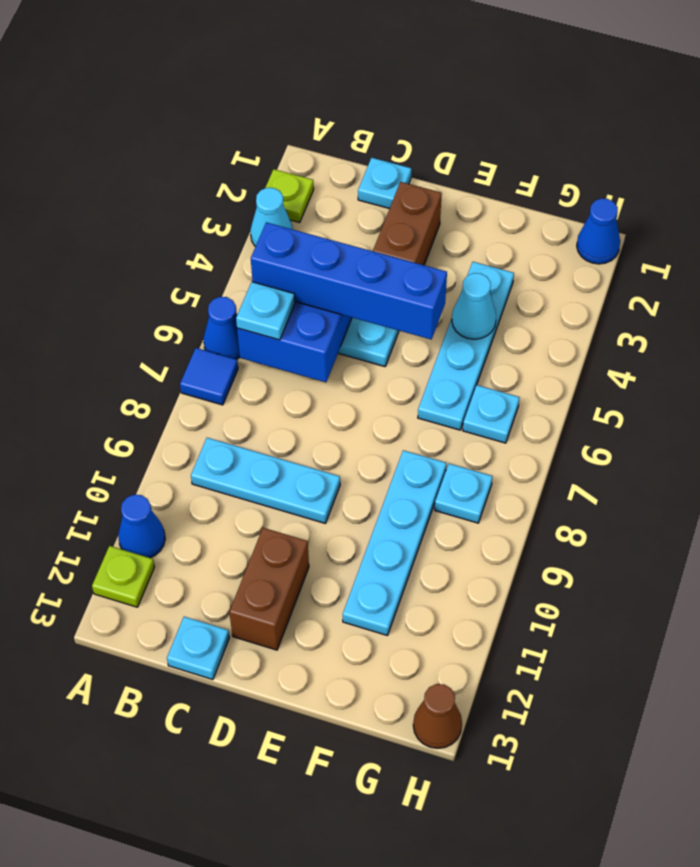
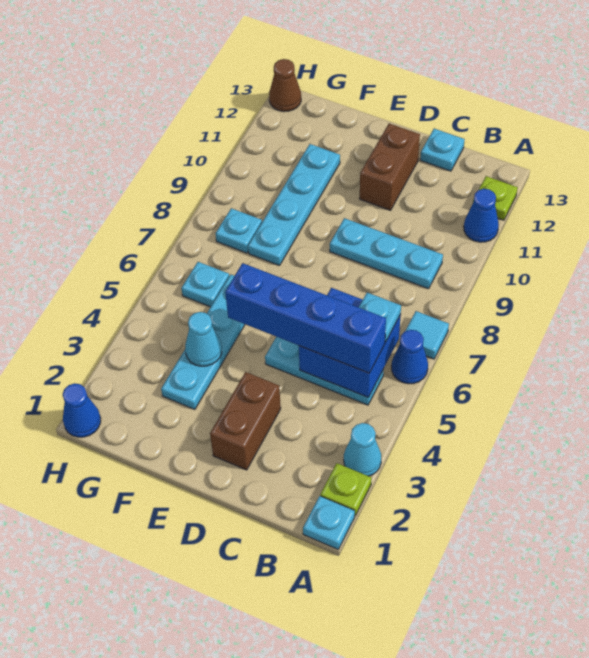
blue tile A7 level 1 -> cyan tile A7 level 1
cyan plate C1 level 1 -> cyan plate A1 level 1

